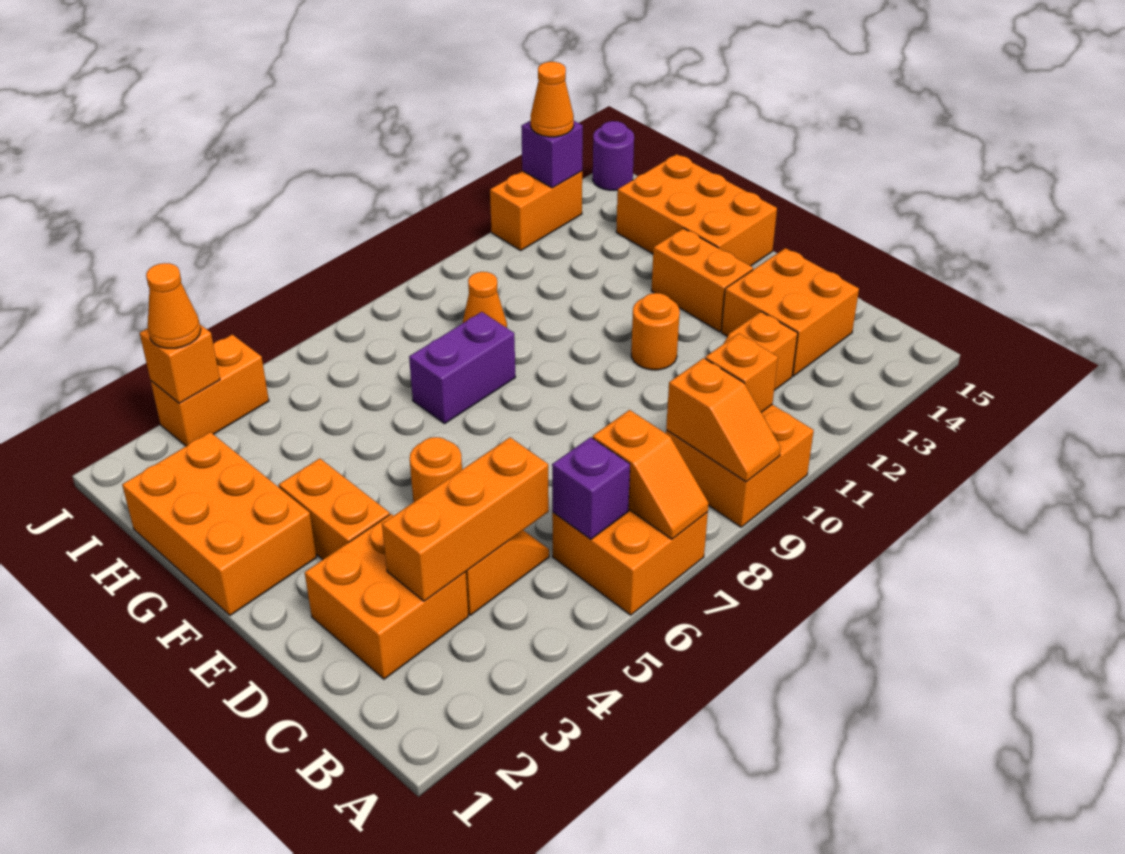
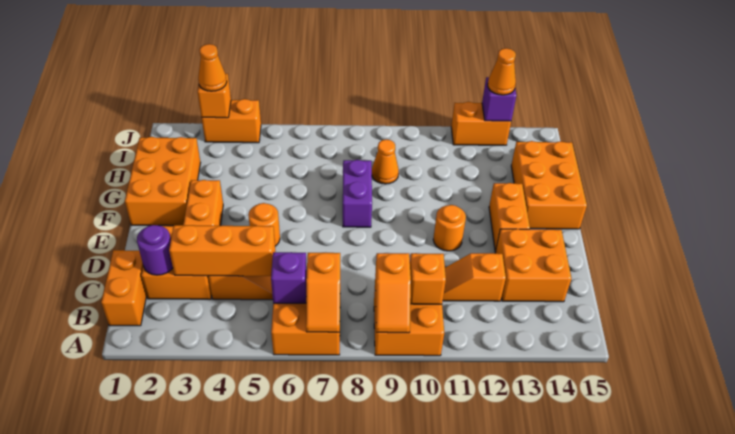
none -> orange brick B1:C1 level 1
purple brick G7:G8 level 1 -> purple brick F8:G8 level 1
purple round brick J15 level 1 -> purple round brick C2 level 2

